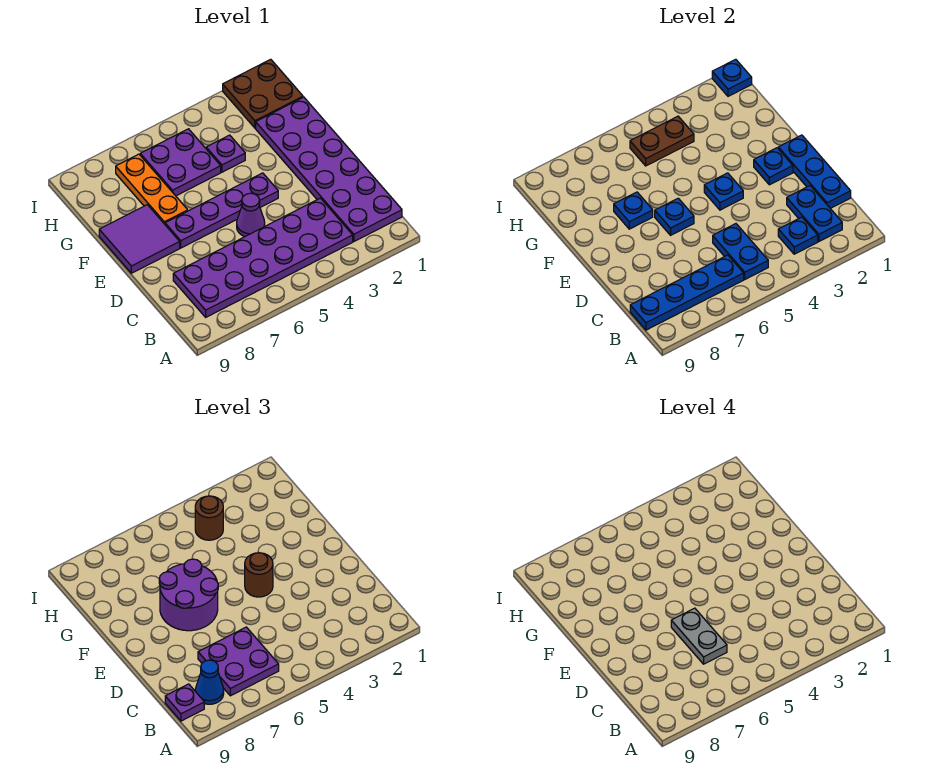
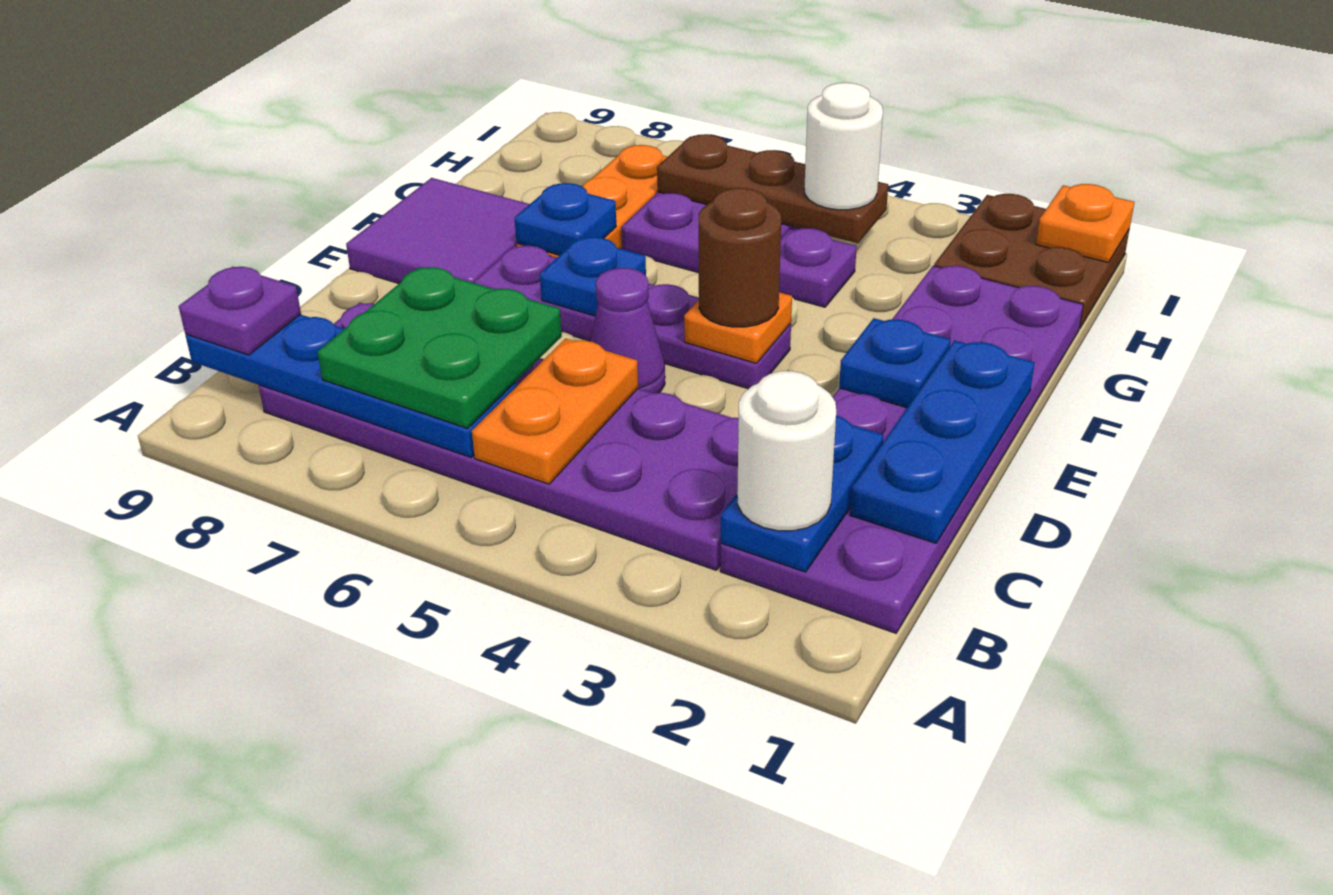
none -> white round brick B2 level 3
blue plate B3 level 2 -> none
blue plate B5:C5 level 2 -> orange plate B5:C5 level 2
purple plate B6:C7 level 3 -> green plate B6:C7 level 3
blue cone B8 level 3 -> none
grey plate C6:D6 level 4 -> none
blue plate E4 level 2 -> orange plate E4 level 2
purple round brick E6:F7 level 3 -> none
brown plate H4:H5 level 2 -> brown plate H4:H6 level 2
brown round brick H4 level 3 -> white round brick H4 level 3
blue plate I1 level 2 -> orange plate I1 level 2

